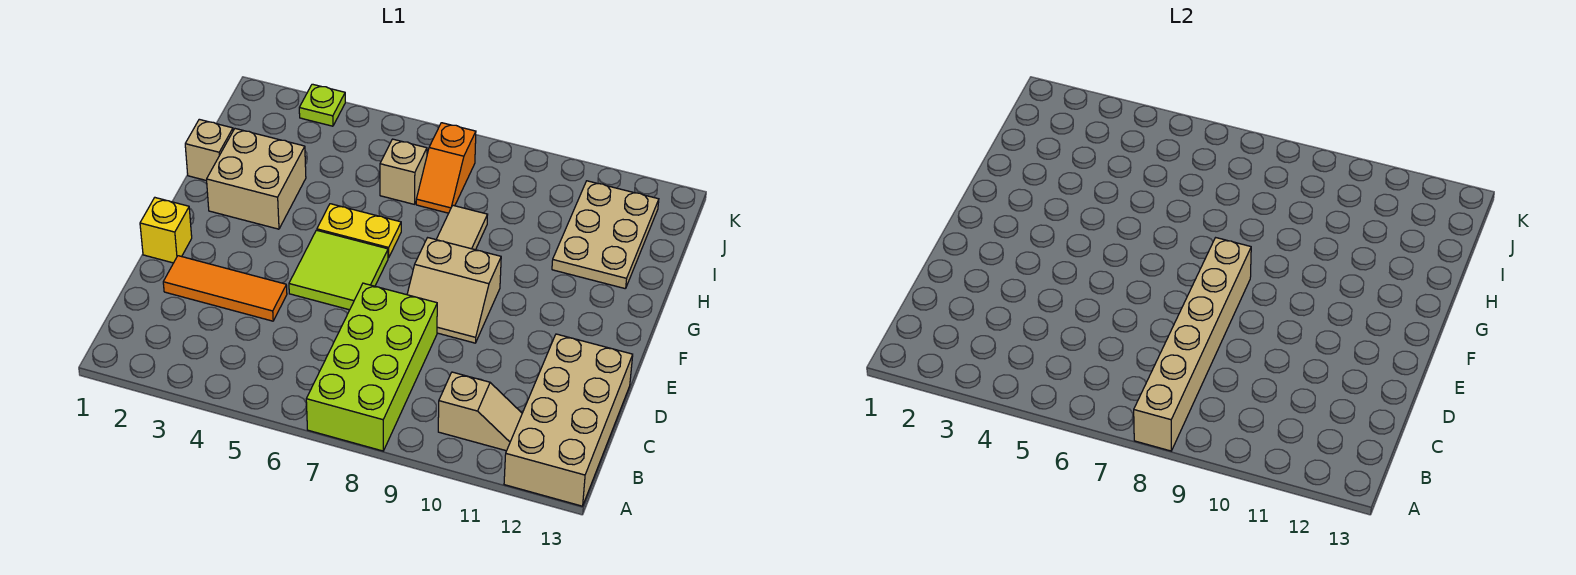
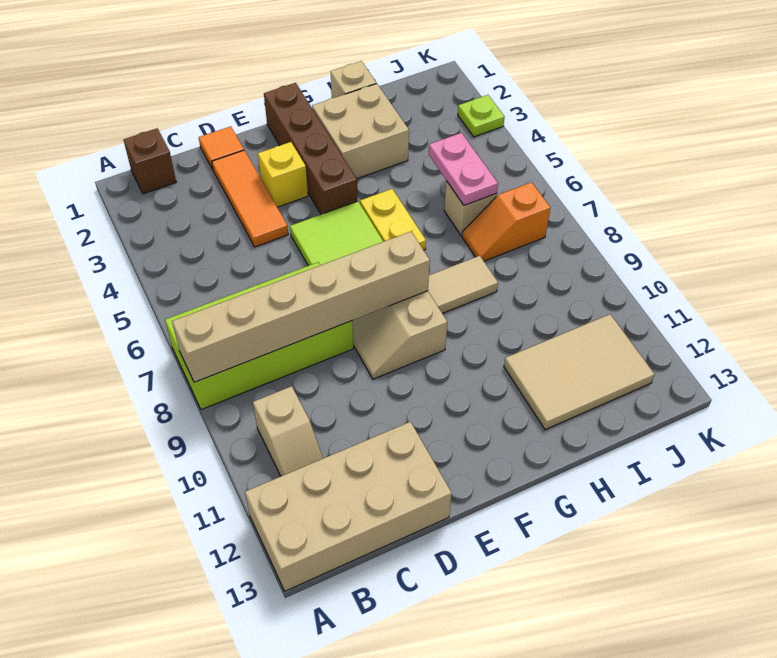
none -> brown brick B1 level 1
none -> orange tile D1 level 1
yellow brick E1 level 1 -> yellow brick E3 level 1
none -> brown brick F1:F4 level 1
tan plate H11:J12 level 1 -> tan tile H11:J12 level 1
none -> pink plate I5:I6 level 2

